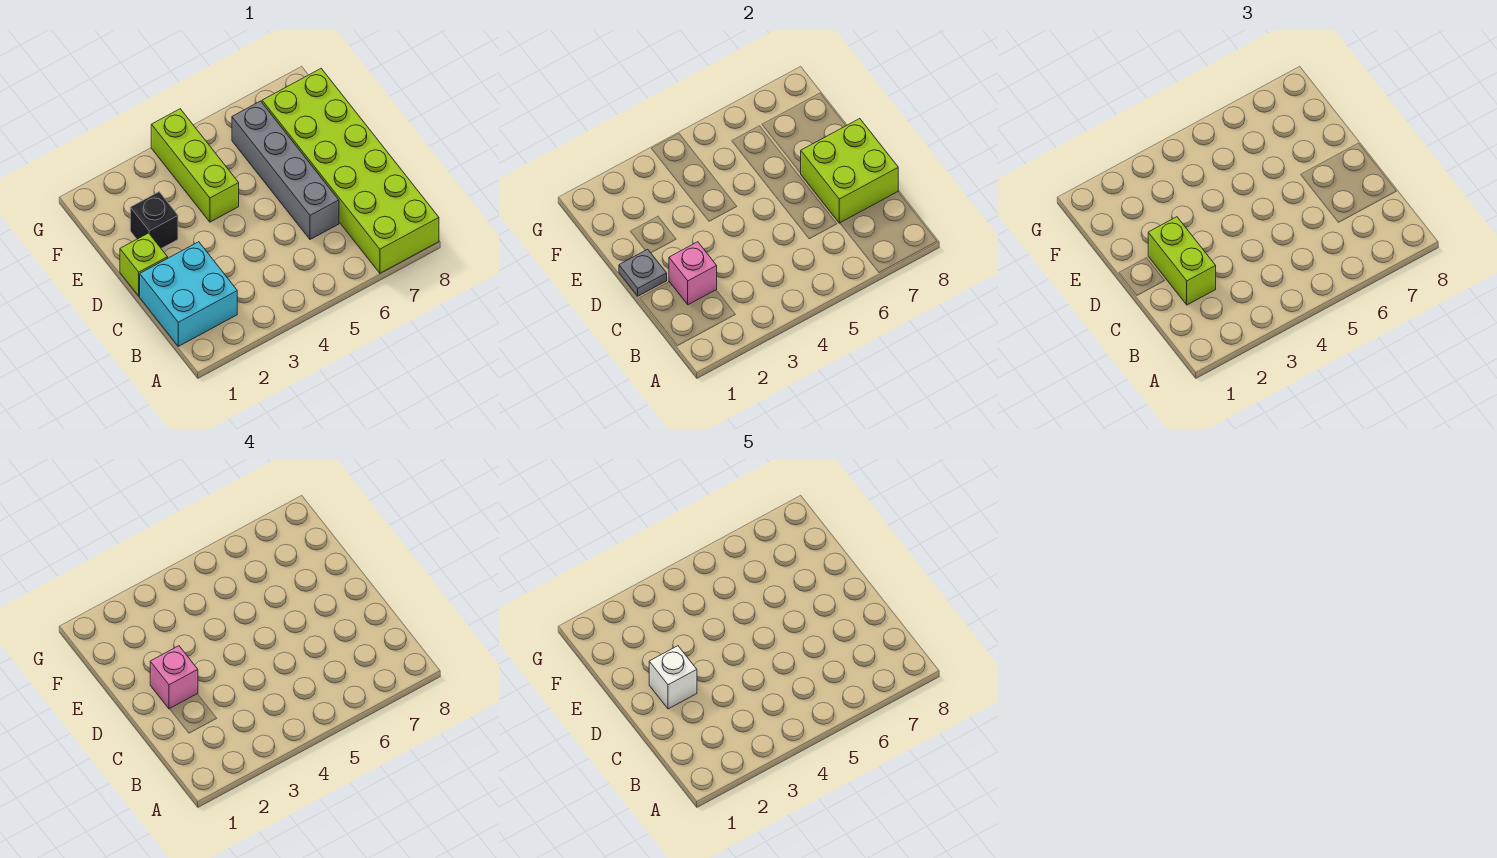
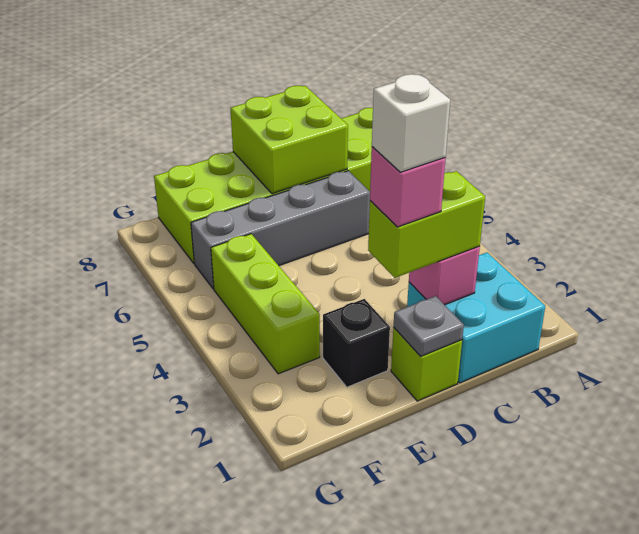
lime brick E4:G4 level 1 -> lime brick F3:F5 level 1

